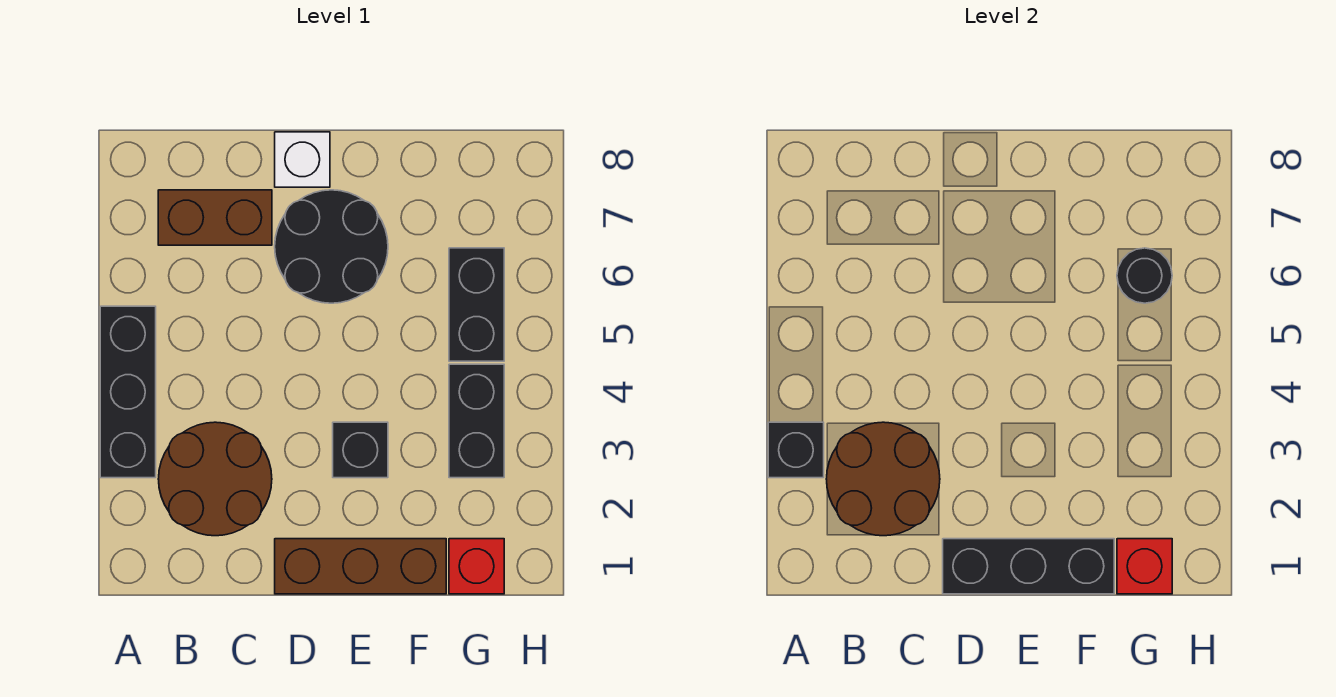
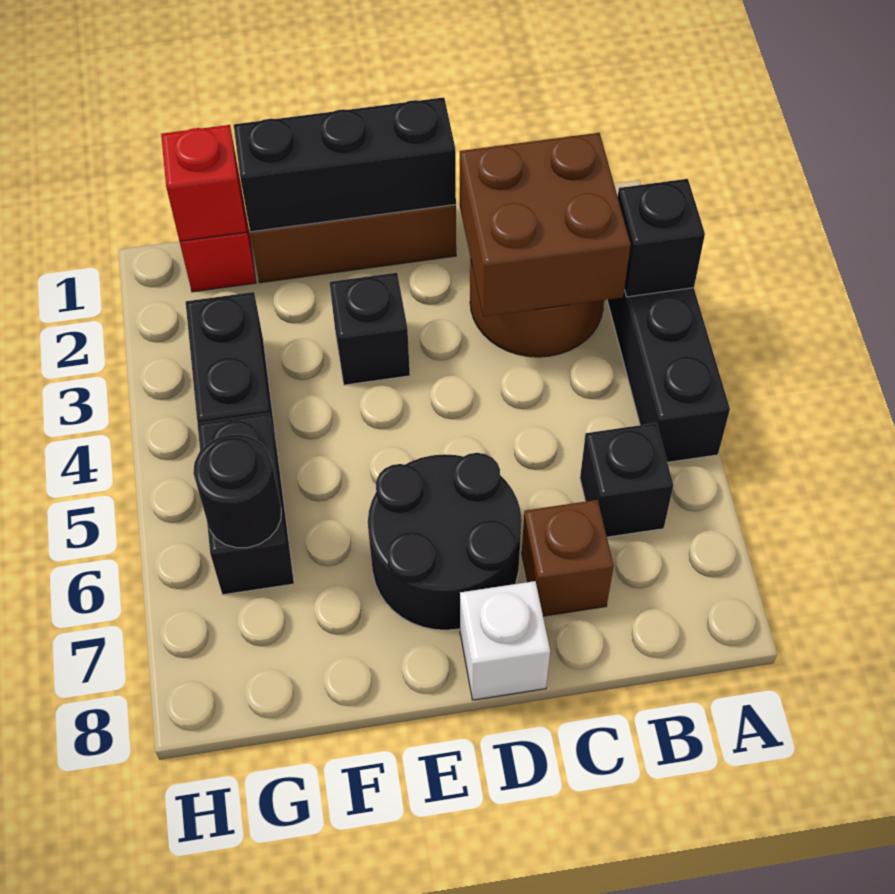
brown round brick B2:C3 level 2 -> brown brick B2:C3 level 2
none -> black brick B6 level 1
brown brick B7:C7 level 1 -> brown brick C7 level 1

